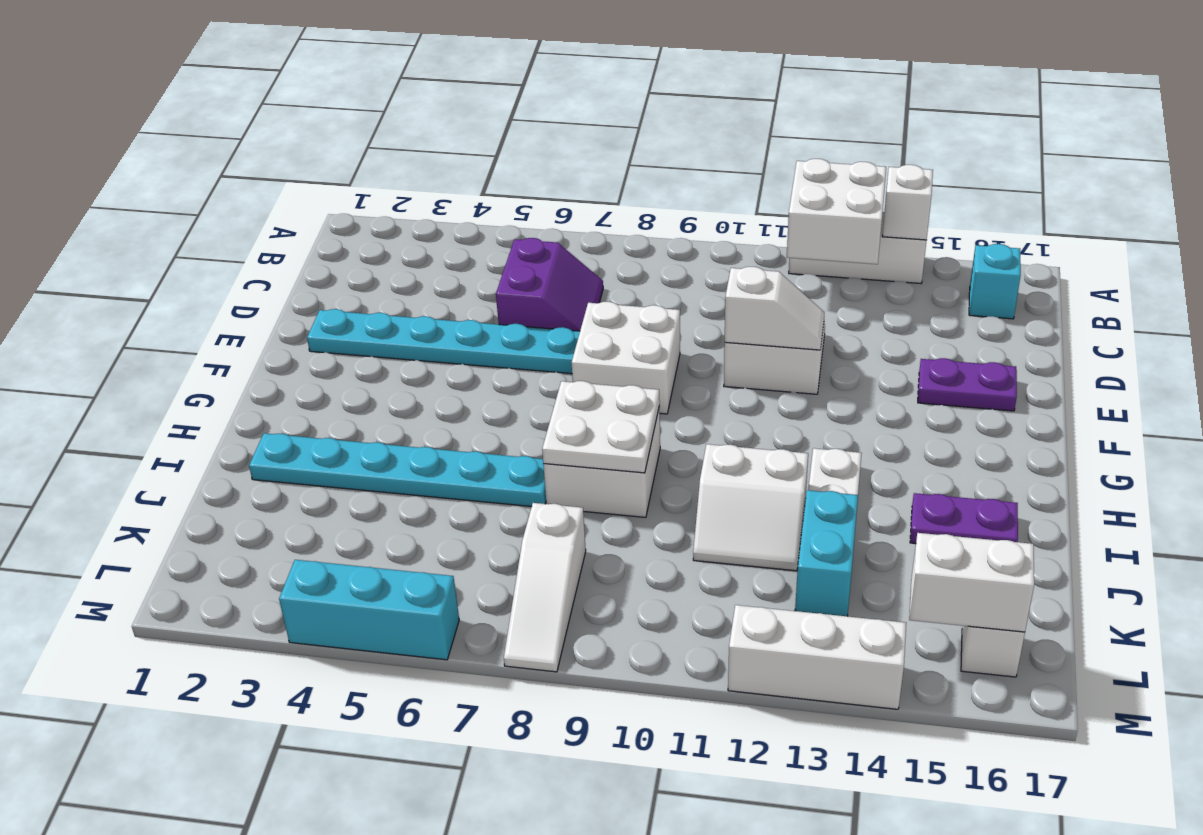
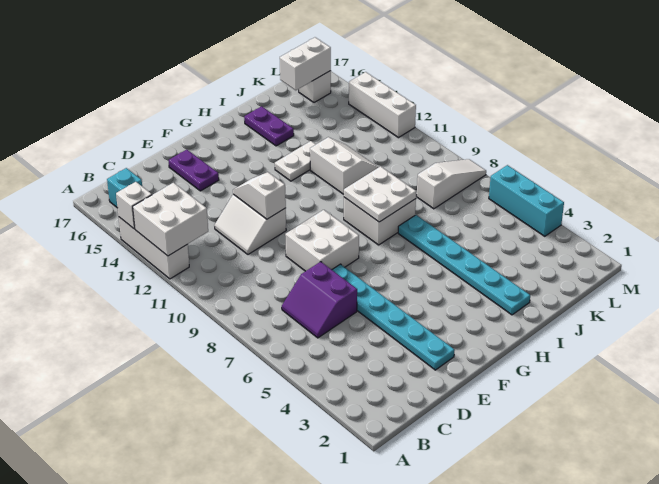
purple slope C6:D7 level 1 top 6 -> purple slope C6:D7 level 1 top D
cyan brick J13:K13 level 1 -> none
white brick L15:L16 level 2 -> white brick K16:L16 level 2

